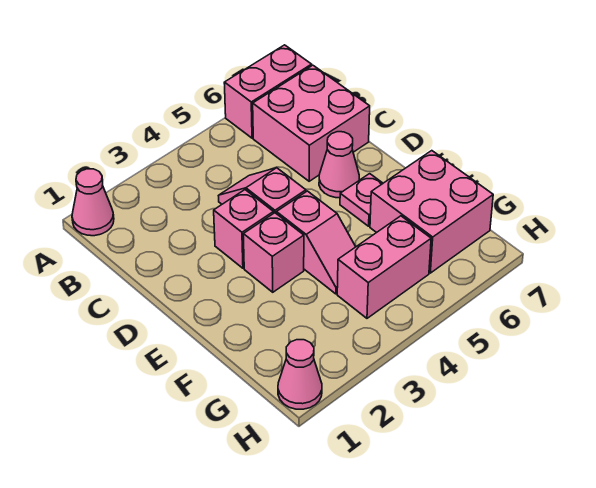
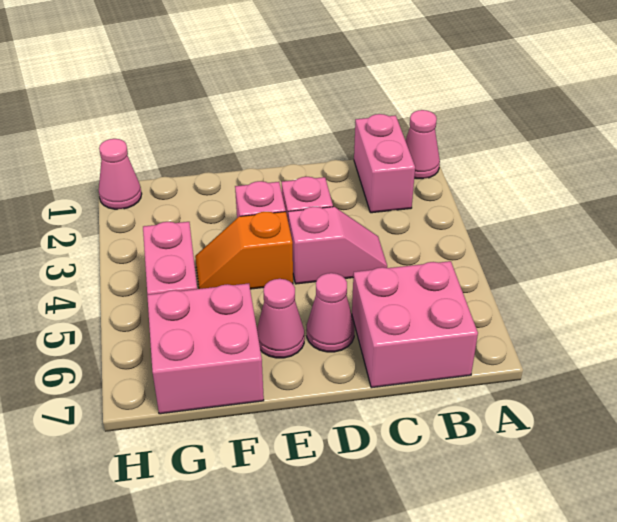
pink brick A6:A7 level 1 -> pink brick B1:B2 level 1
pink slope E4:F4 level 1 top E -> orange slope E4:F4 level 1 top E
pink plate E6 level 1 -> pink cone E6 level 1

